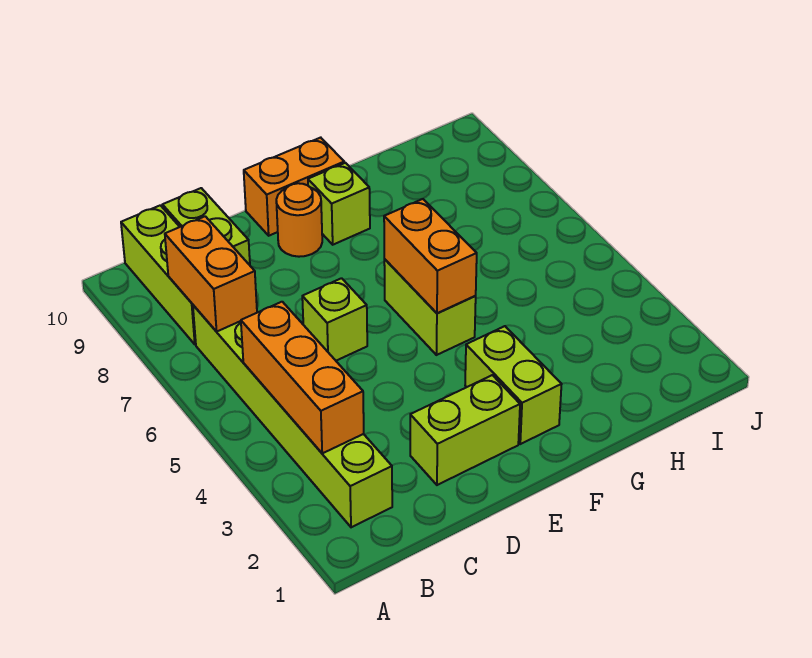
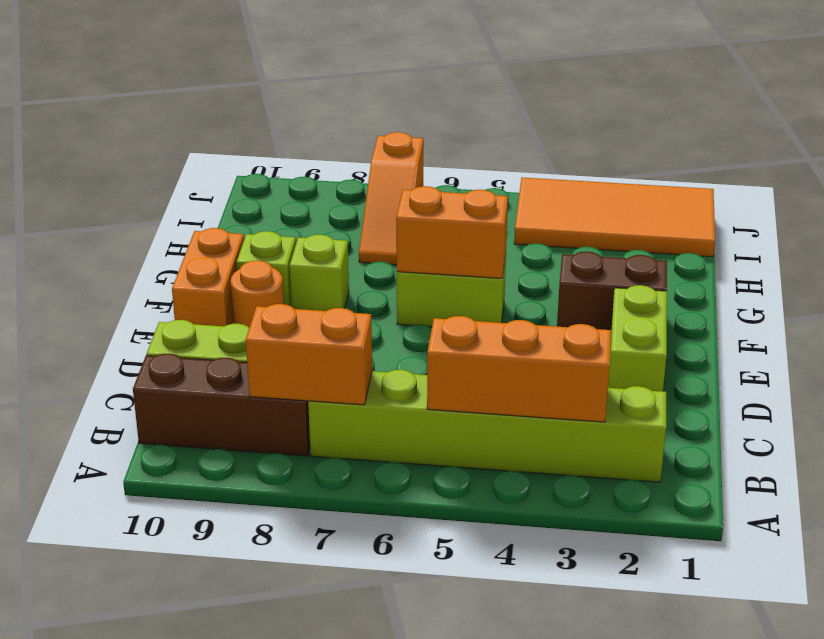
lime brick B8:B10 level 1 -> brown brick B8:B10 level 1
lime brick D6 level 1 -> lime brick F8 level 1
lime brick F2:F3 level 1 -> brown brick F2:F3 level 1
none -> orange slope H7:J7 level 1 top J
none -> orange tile I1:J4 level 1

